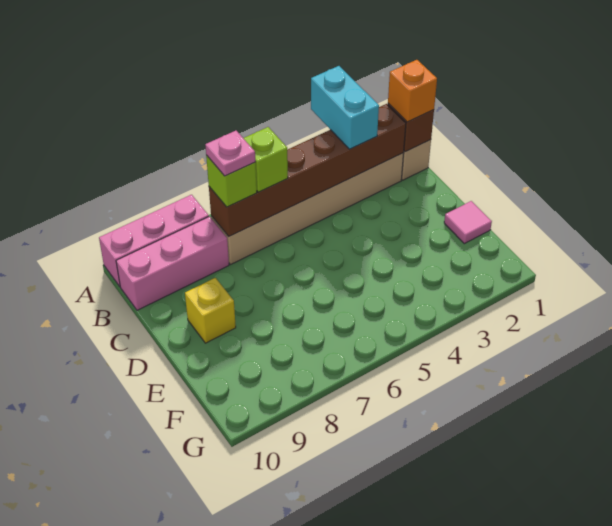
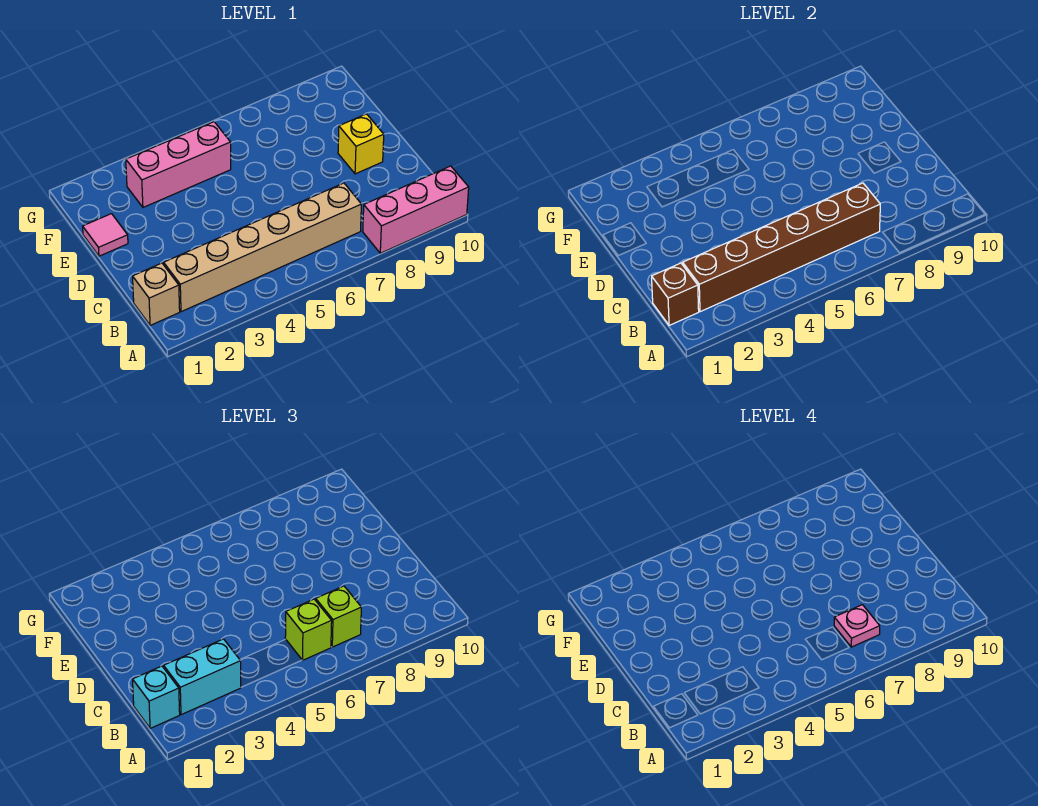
cyan brick A3:B3 level 3 -> cyan brick B2:B3 level 3
orange brick B1 level 3 -> cyan brick B1 level 3
pink brick B8:B10 level 1 -> pink brick F3:F5 level 1

